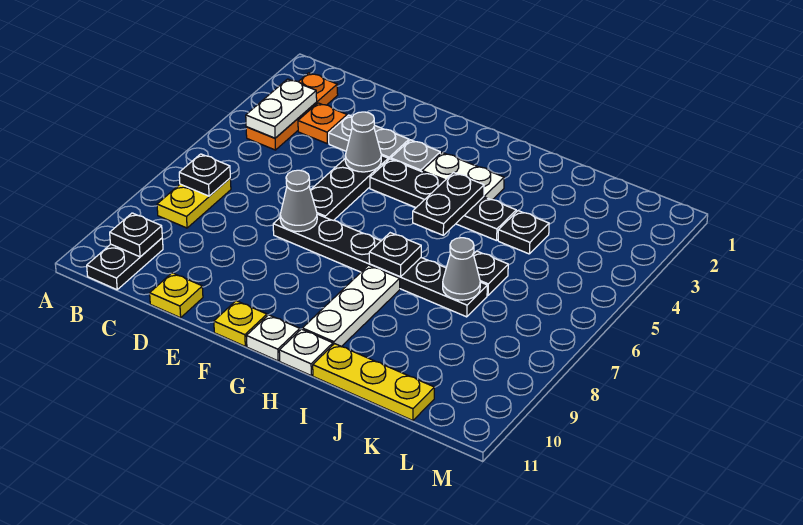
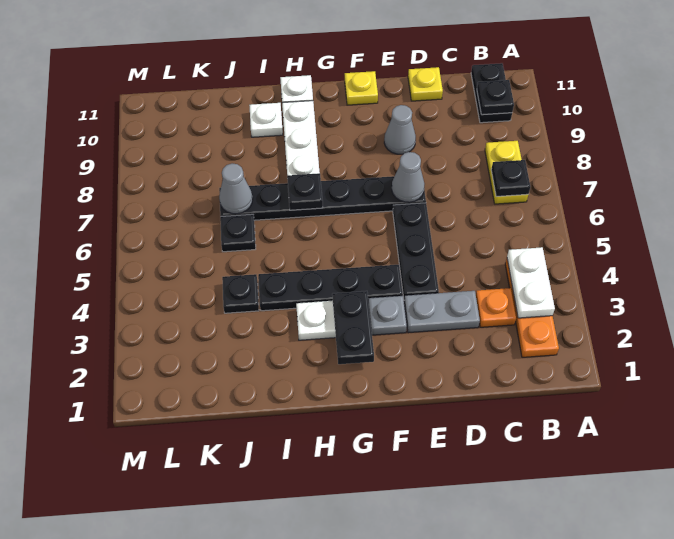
grey cone E4 level 2 -> grey cone E9 level 1
white plate G11 level 1 -> white plate I10 level 1
black plate H4:H5 level 2 -> black plate G2:G3 level 2
yellow plate I11:K11 level 1 -> none

